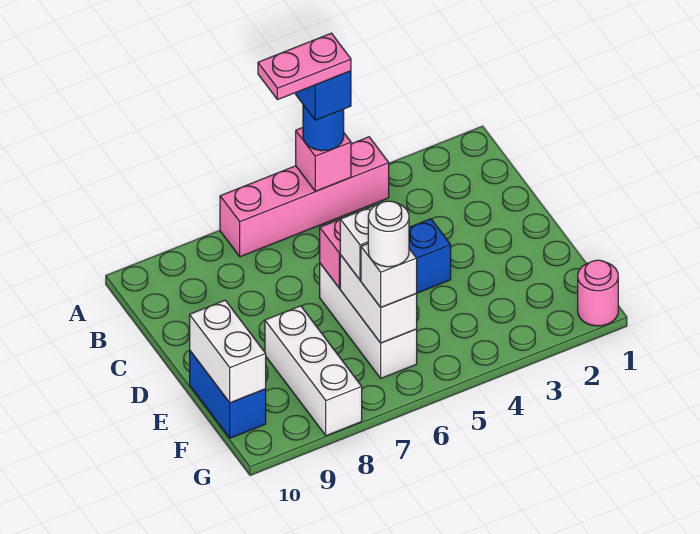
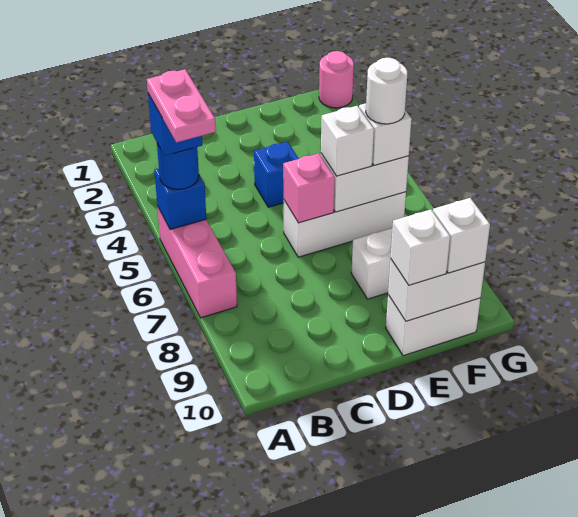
pink brick A4:A7 level 1 -> pink brick A5:A7 level 1
pink brick A5 level 2 -> blue brick A5 level 2
blue brick E10:F10 level 1 -> white brick E10:F10 level 1
none -> white brick E10 level 3
none -> white brick F10 level 3

